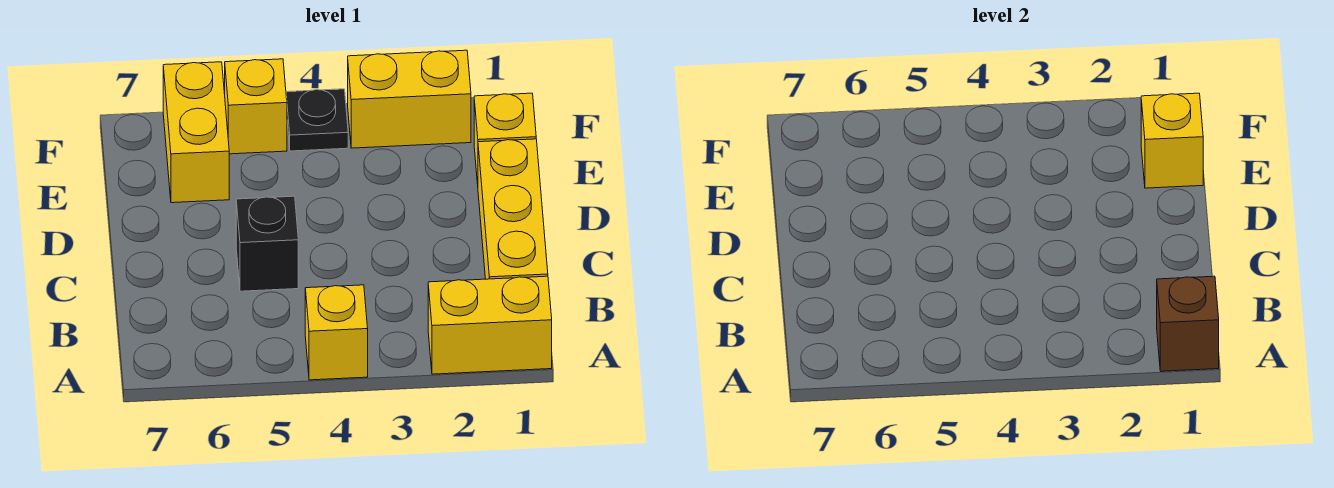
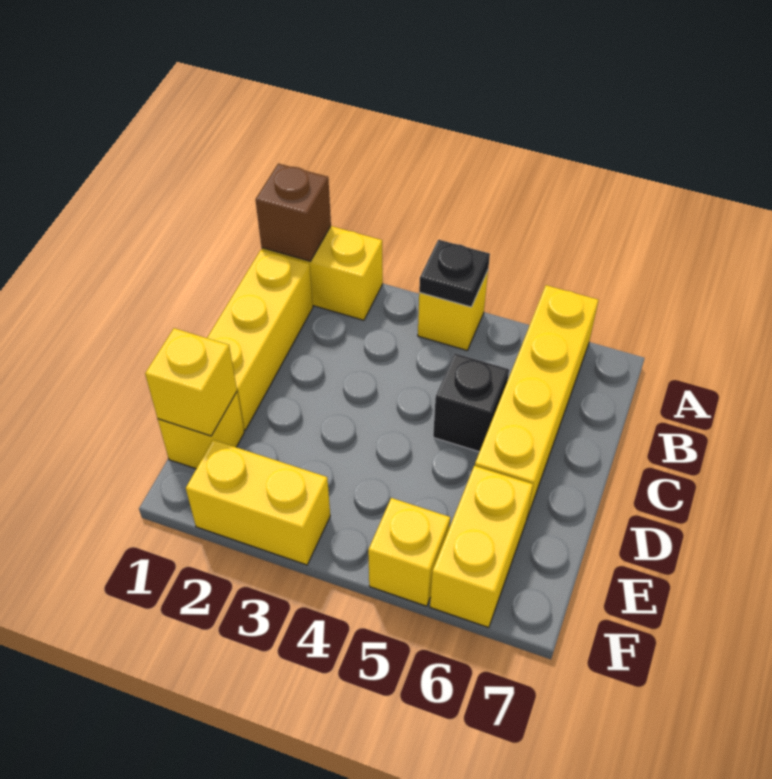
none -> yellow brick A6:D6 level 1
black plate F4 level 1 -> black plate A4 level 2

